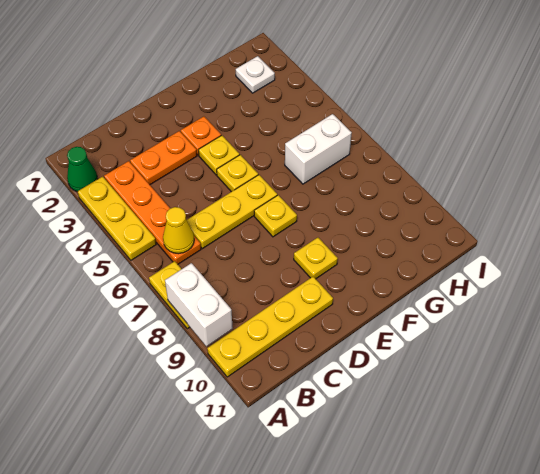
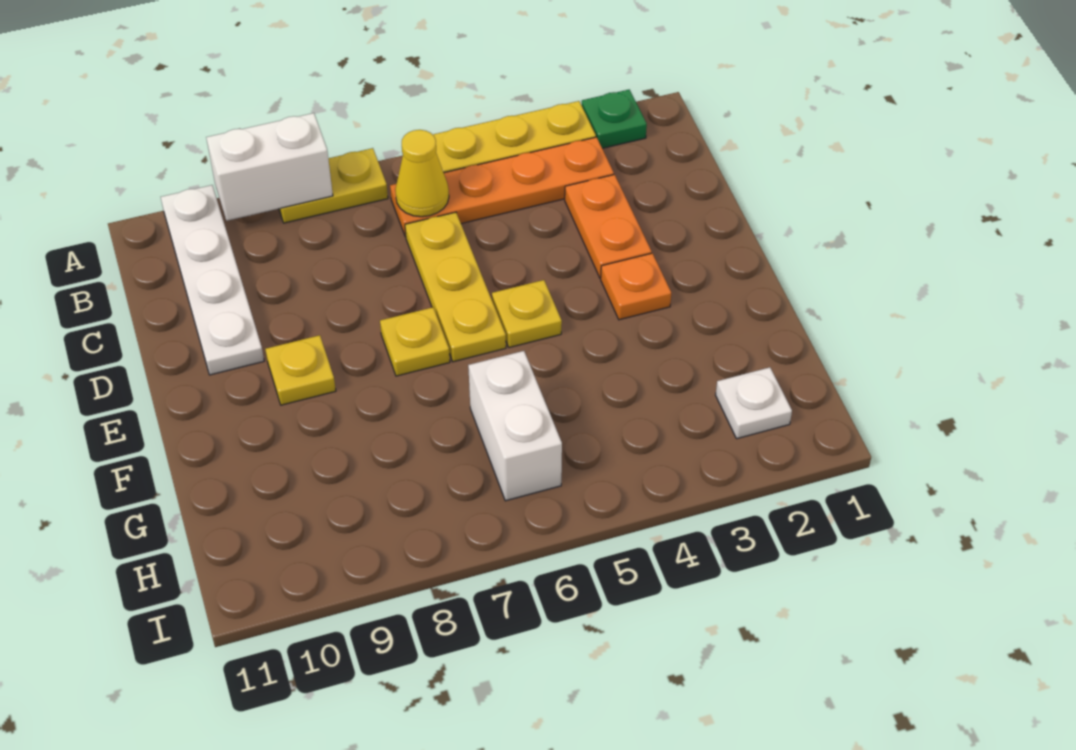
green cone A2 level 1 -> green plate A2 level 1
yellow plate A10:D10 level 1 -> white plate A10:D10 level 1
yellow plate E4 level 1 -> none

